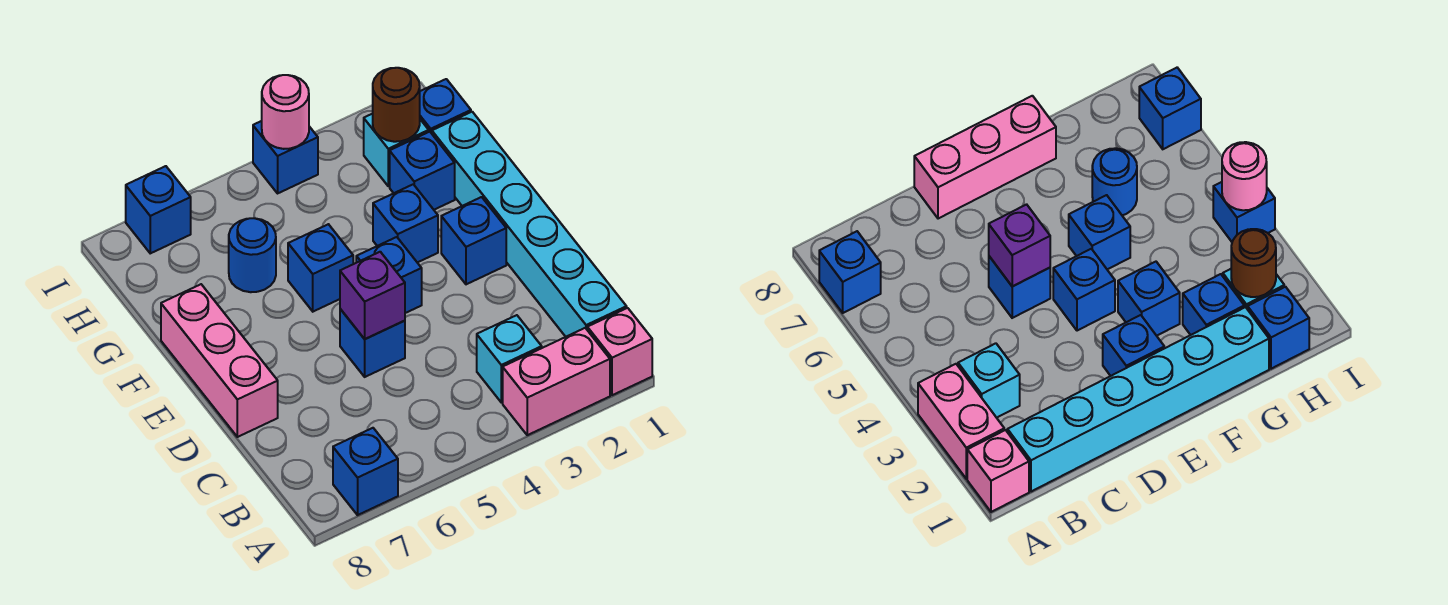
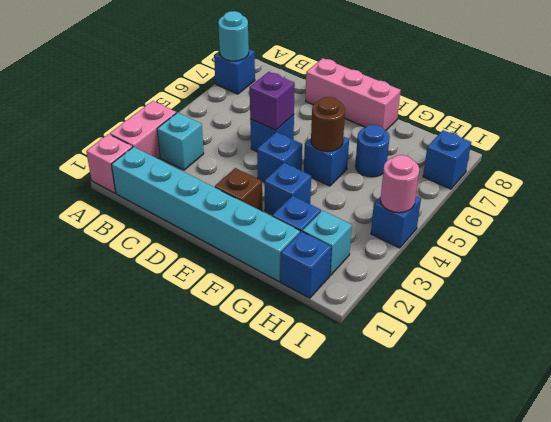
none -> cyan round brick A7 level 2
blue brick E2 level 1 -> brown brick E2 level 1
brown round brick H2 level 2 -> brown round brick F5 level 2

